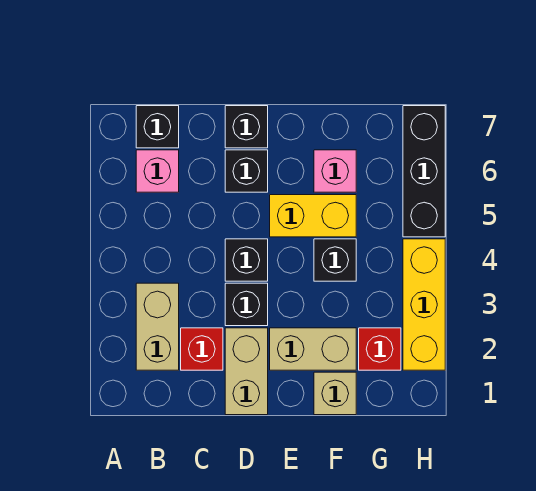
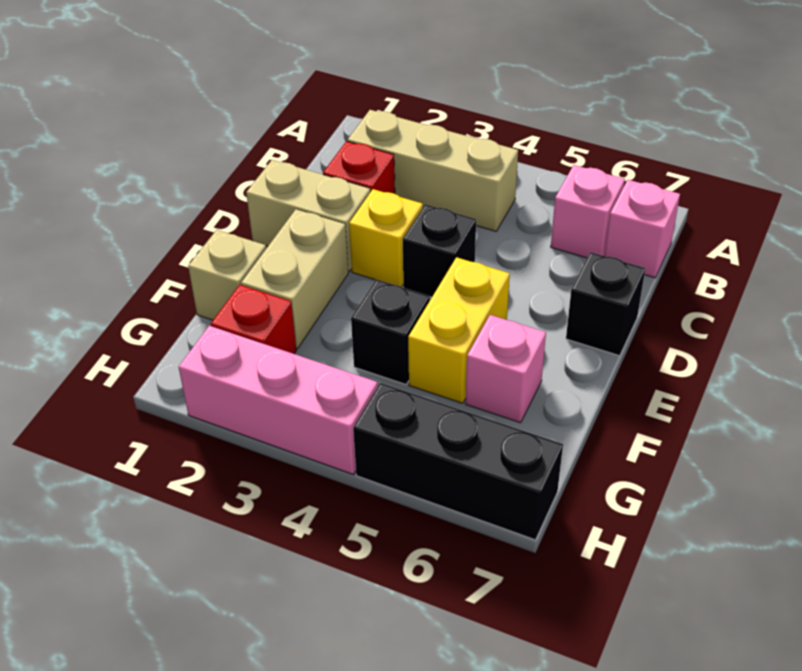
tan brick B2:B3 level 1 -> tan brick B2:B4 level 1
black brick B7 level 1 -> pink brick B7 level 1
black brick D3 level 1 -> yellow brick D3 level 1
black brick D6 level 1 -> none
yellow brick H2:H4 level 1 -> pink brick H2:H4 level 1

